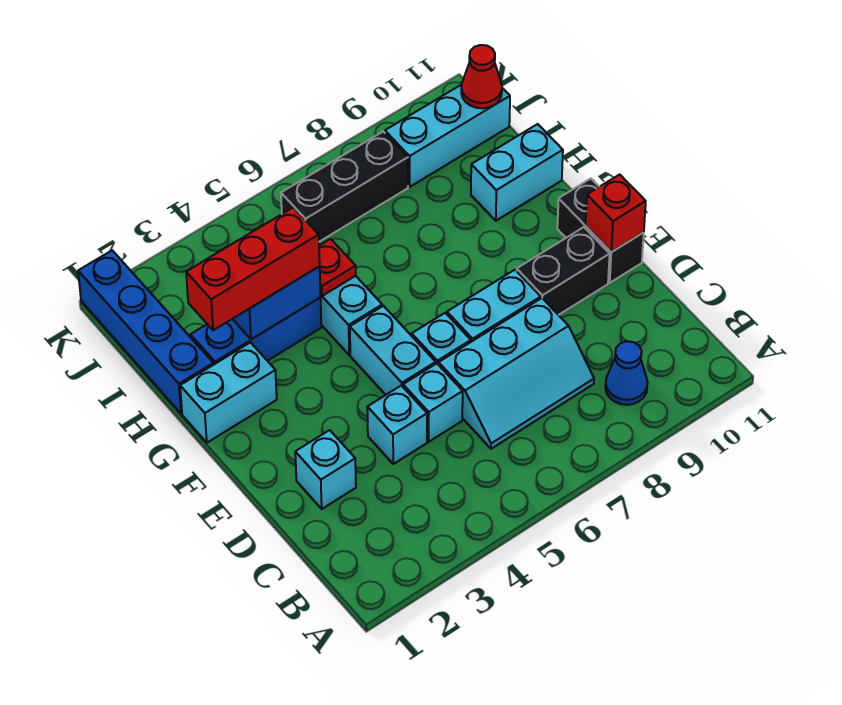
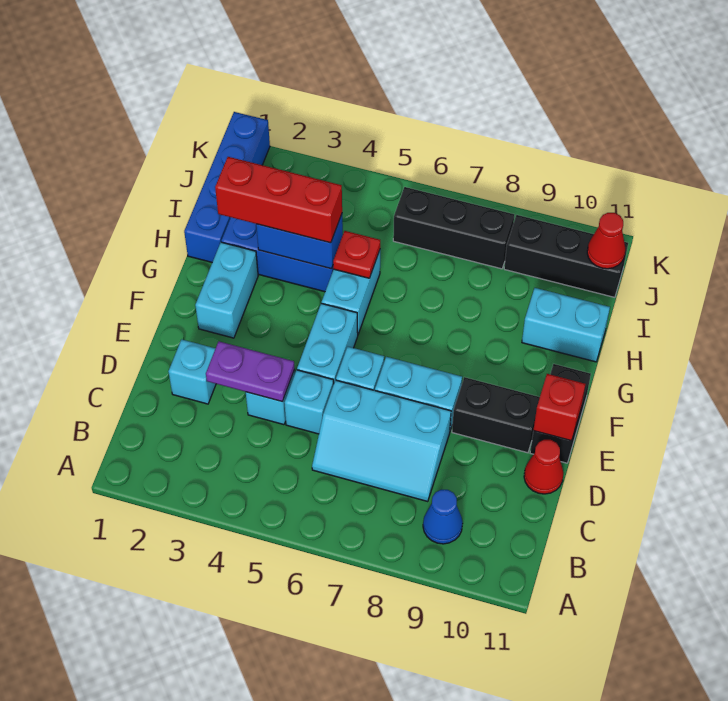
none -> purple plate D3:D4 level 2
none -> red cone D11 level 1
cyan brick G1:G2 level 1 -> cyan brick F2:G2 level 1
cyan brick J9:J11 level 1 -> black brick J9:J11 level 1

